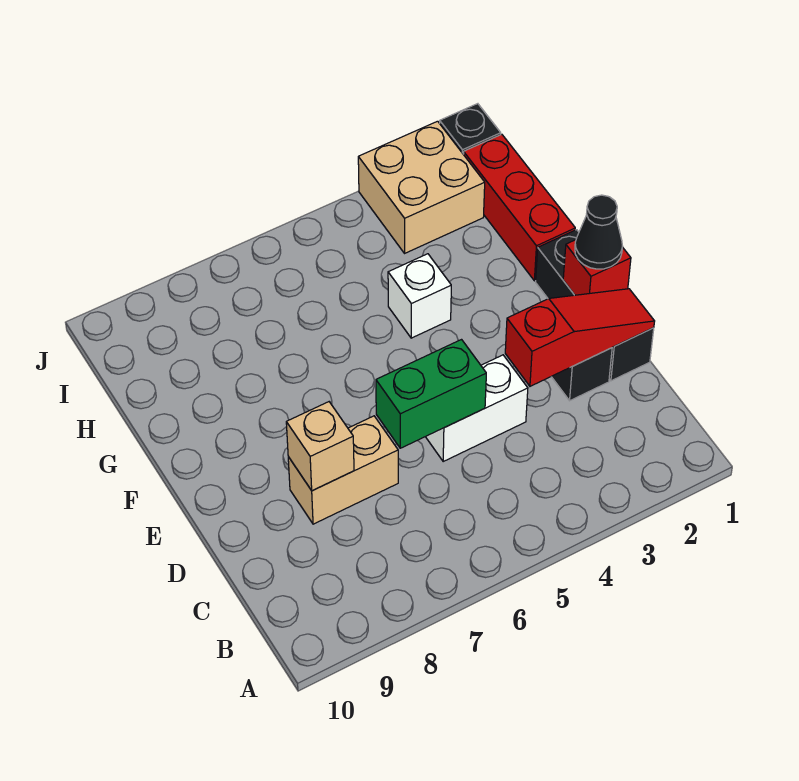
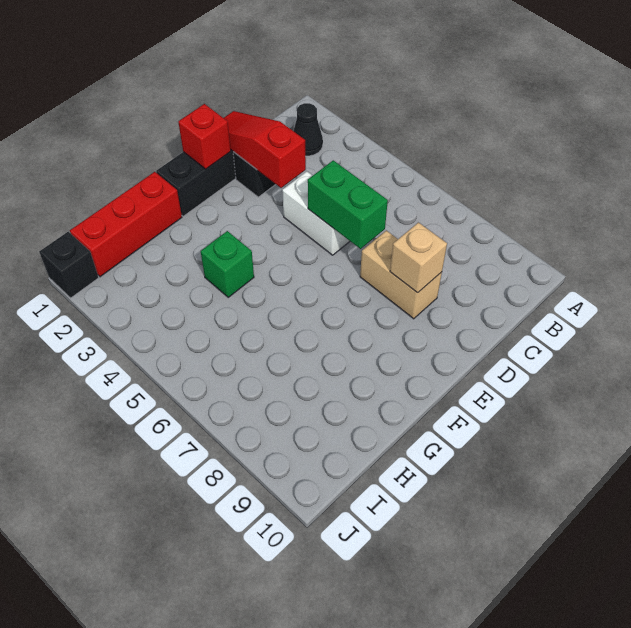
black cone E1 level 3 -> black cone B2 level 1
white brick G4 level 1 -> green brick G4 level 1
tan brick I2:J3 level 1 -> none

